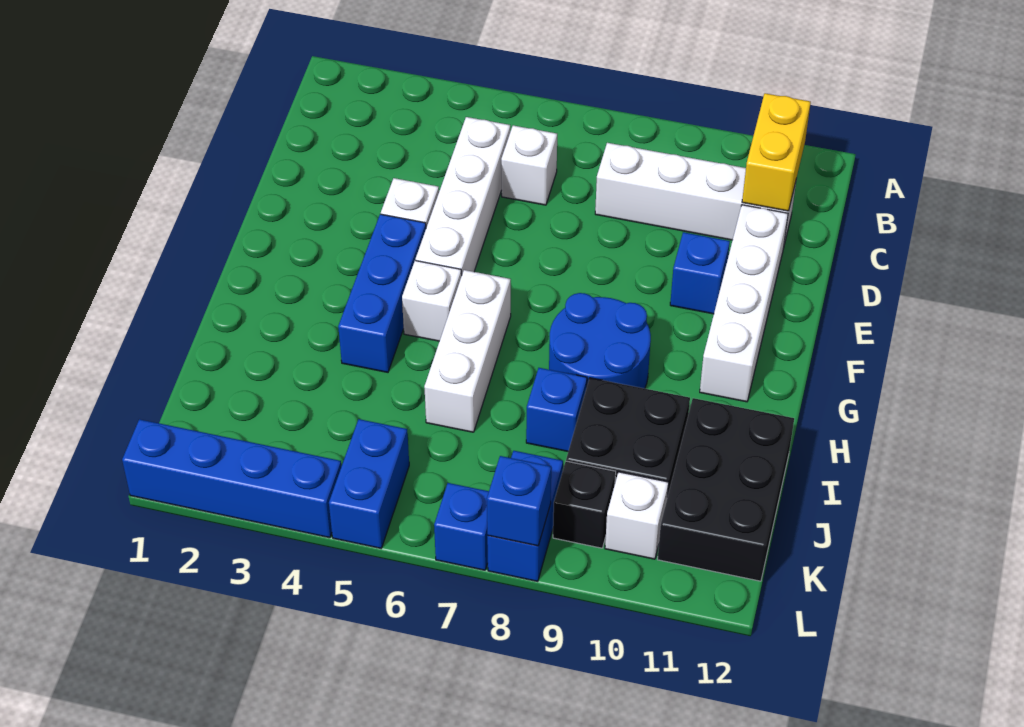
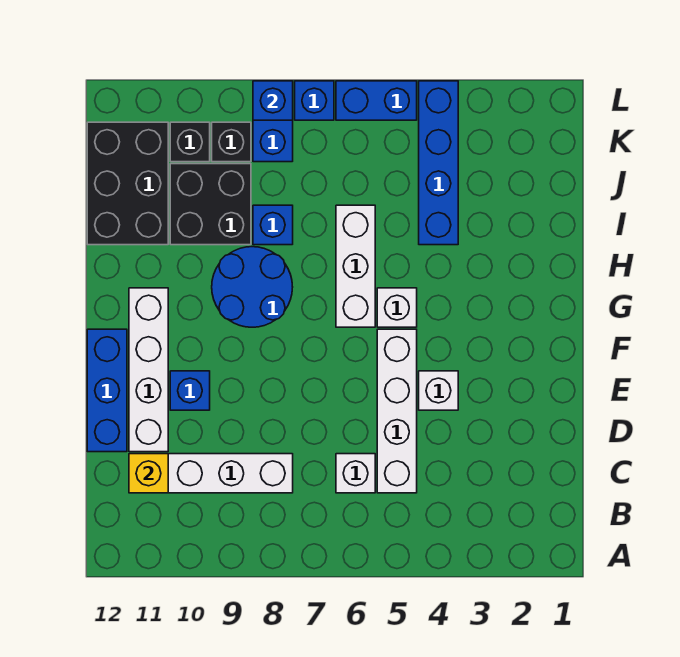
yellow brick B11:C11 level 2 -> yellow brick C11 level 2
blue brick F4:H4 level 1 -> blue brick D12:F12 level 1
blue brick K5:L5 level 1 -> blue brick L5:L6 level 1
white brick K10 level 1 -> black brick K10 level 1
blue brick L1:L4 level 1 -> blue brick I4:L4 level 1

